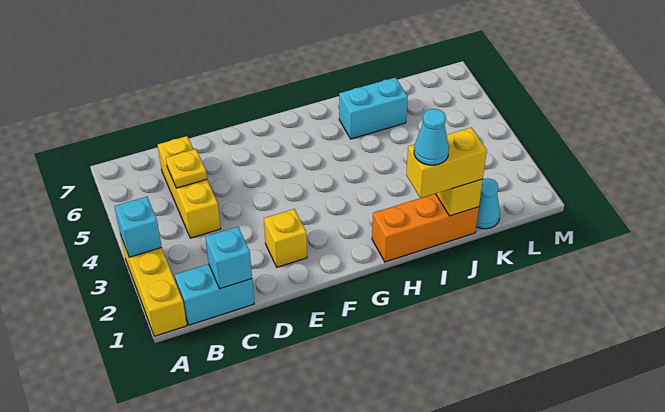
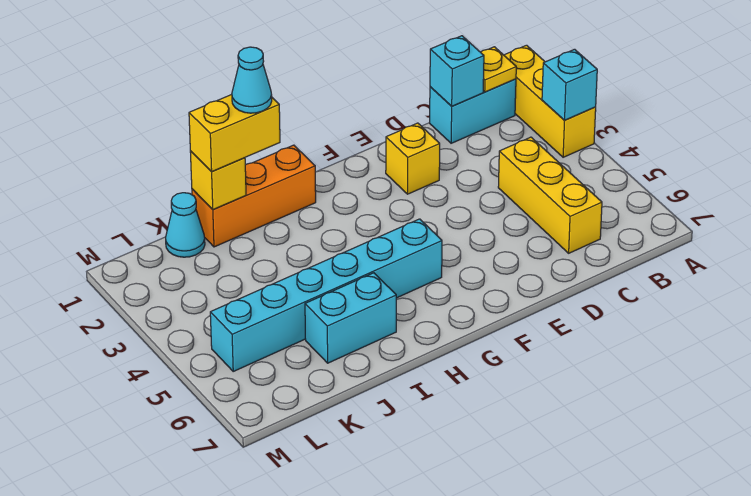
yellow plate C5 level 2 -> yellow plate B1 level 2
none -> cyan brick G5:L5 level 1

